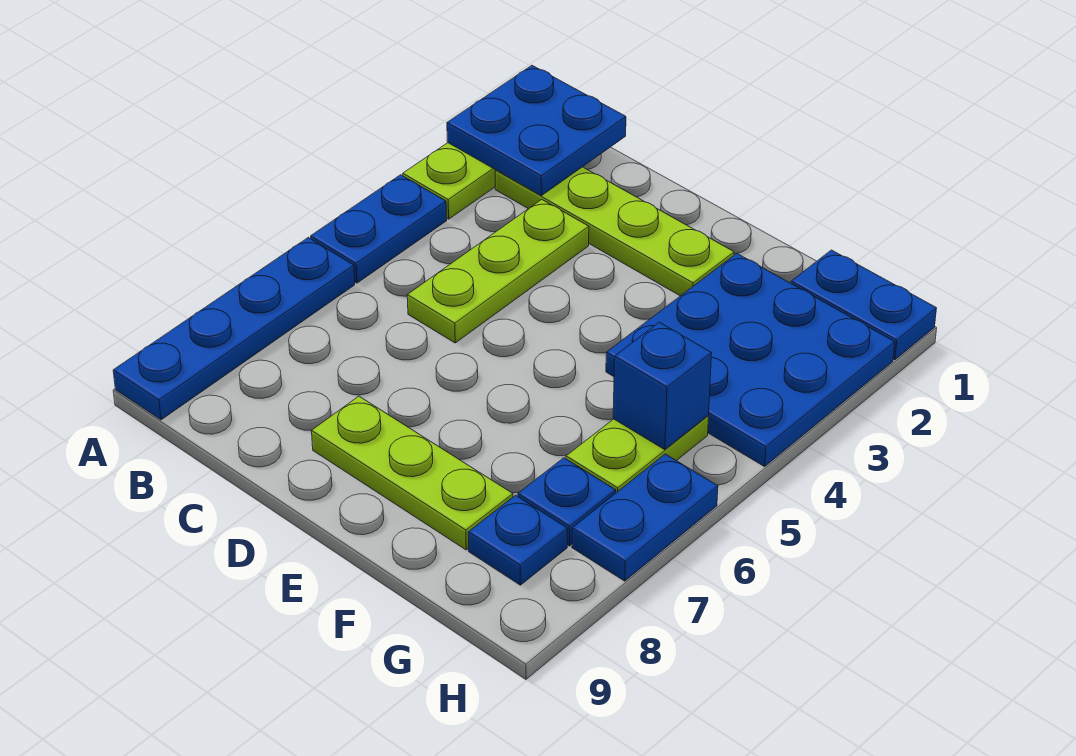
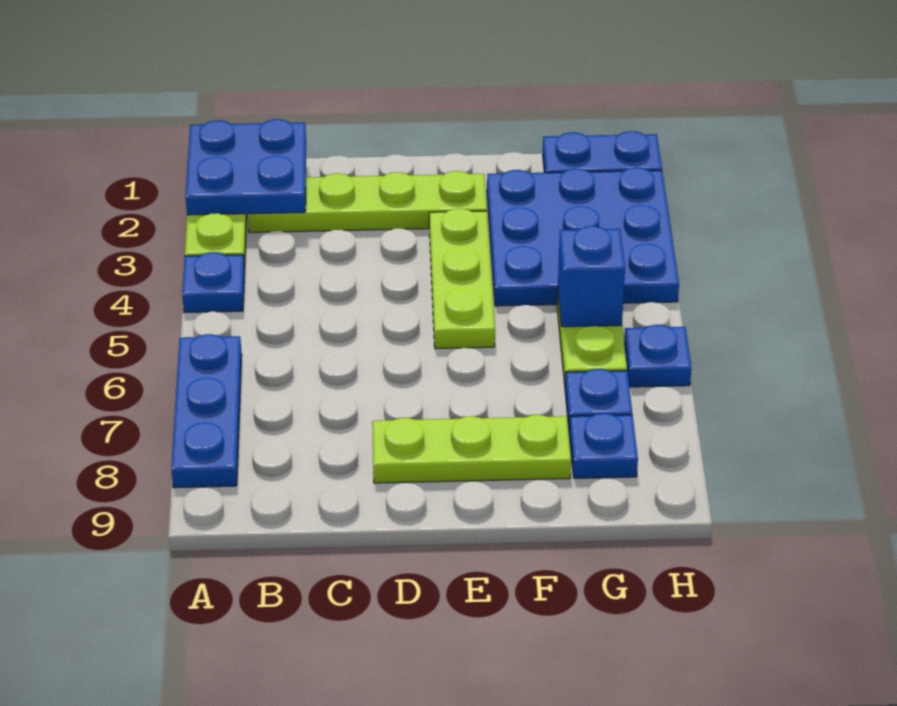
blue plate A4:A5 level 1 -> blue plate A4 level 1
blue plate A6:A9 level 1 -> blue plate A6:A8 level 1
lime plate C3:C5 level 1 -> lime plate E3:E5 level 1
blue plate H6:H7 level 1 -> blue plate H6 level 1

